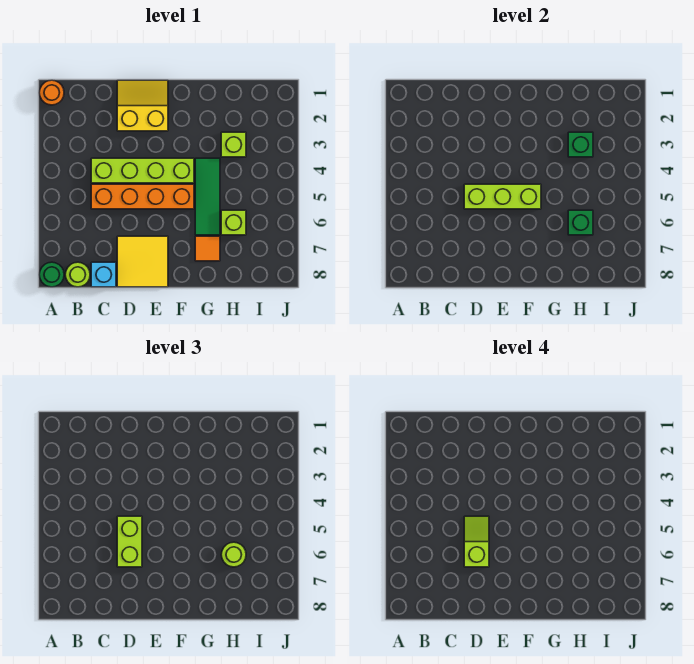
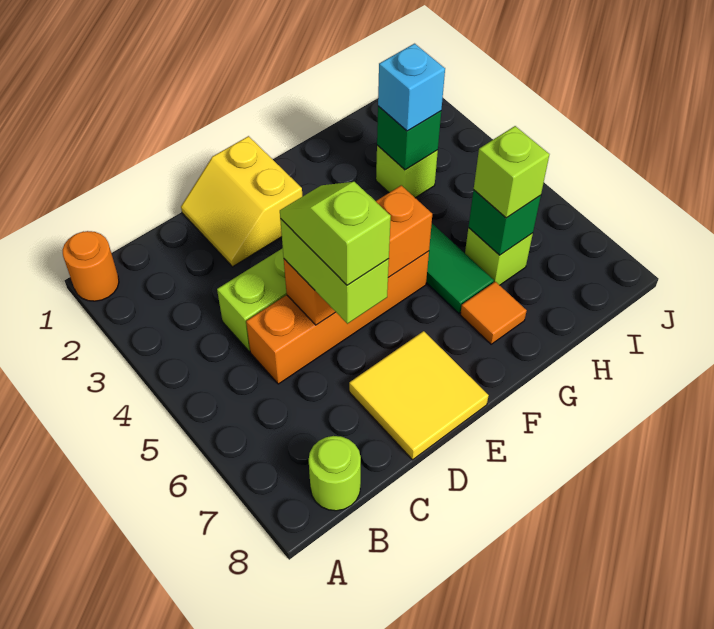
green round brick A8 level 1 -> none
cyan brick C8 level 1 -> cyan brick H3 level 3
yellow slope D1:E2 level 1 top 2 -> yellow slope D1:E2 level 1 top E
lime brick D5:F5 level 2 -> orange brick D5:F5 level 2
lime round brick H6 level 3 -> lime brick H6 level 3

